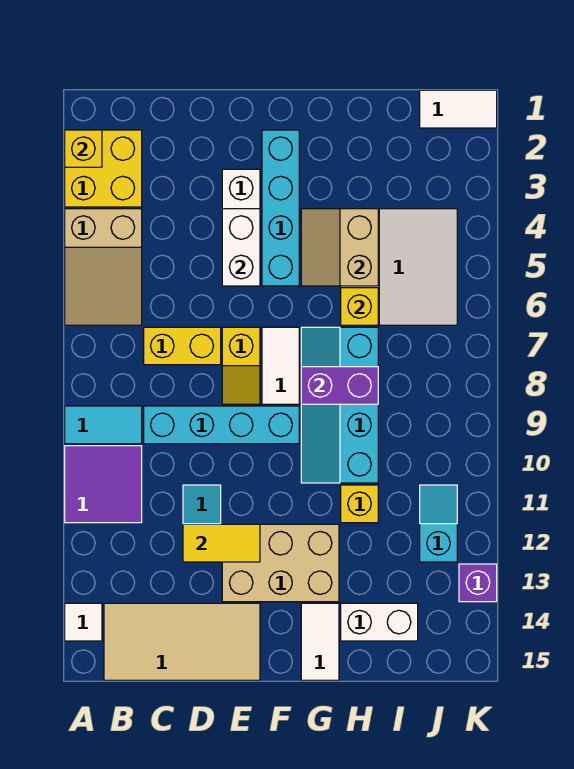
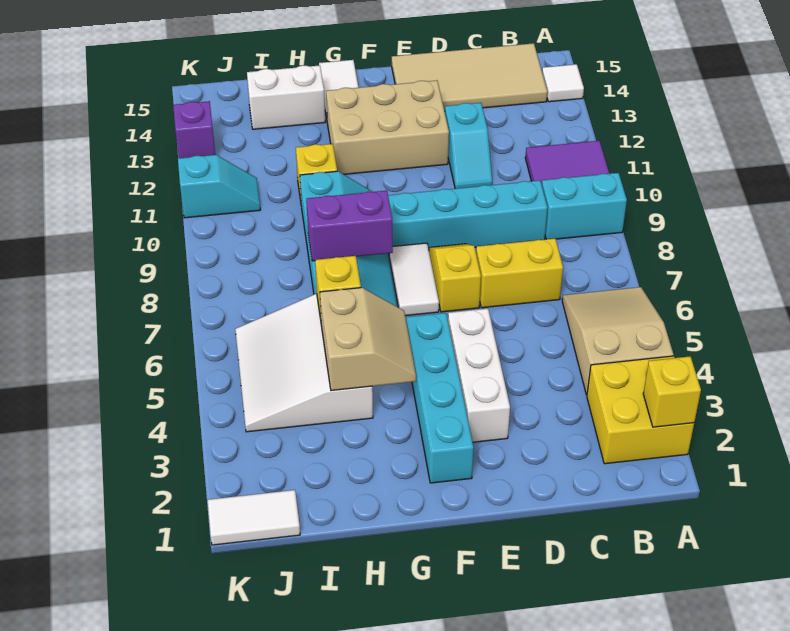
cyan tile A9:B9 level 1 -> cyan brick A9:B9 level 1
yellow tile D12:E12 level 2 -> none
white brick E4:E5 level 2 -> none
cyan slope J11:J12 level 1 top 12 -> cyan slope J11:K11 level 1 top K

